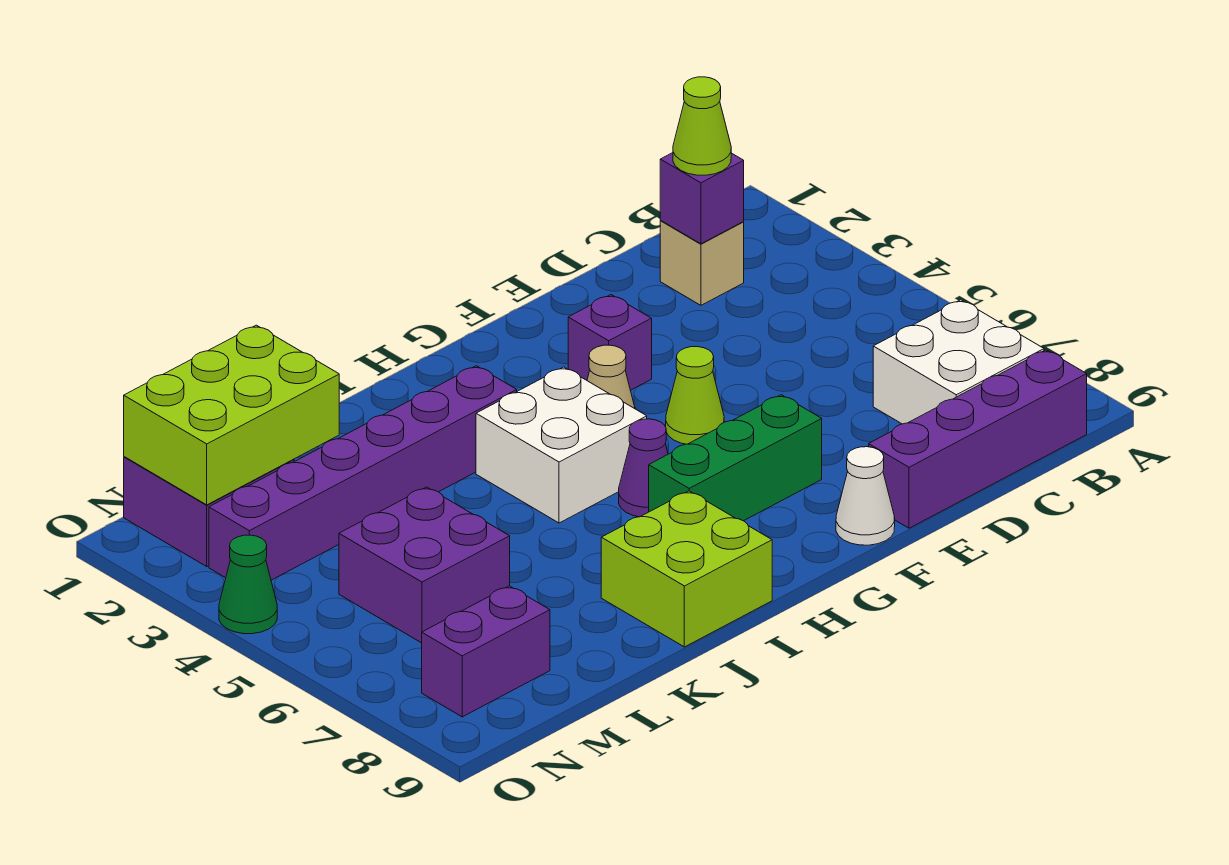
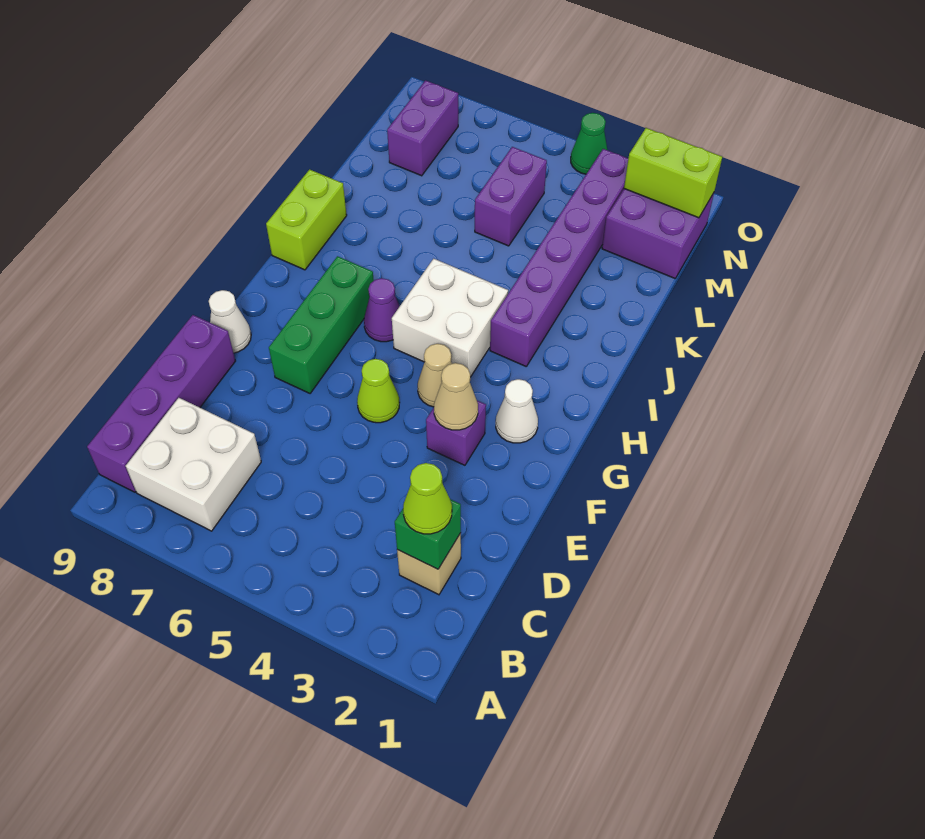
purple brick C2 level 2 -> green brick C2 level 2
none -> tan cone F3 level 2
none -> white cone G2 level 1
lime brick I8:J9 level 1 -> lime brick I9:J9 level 1
lime brick L1:N2 level 2 -> lime brick N1:N2 level 2
purple brick L5:M6 level 1 -> purple brick L5:M5 level 1

